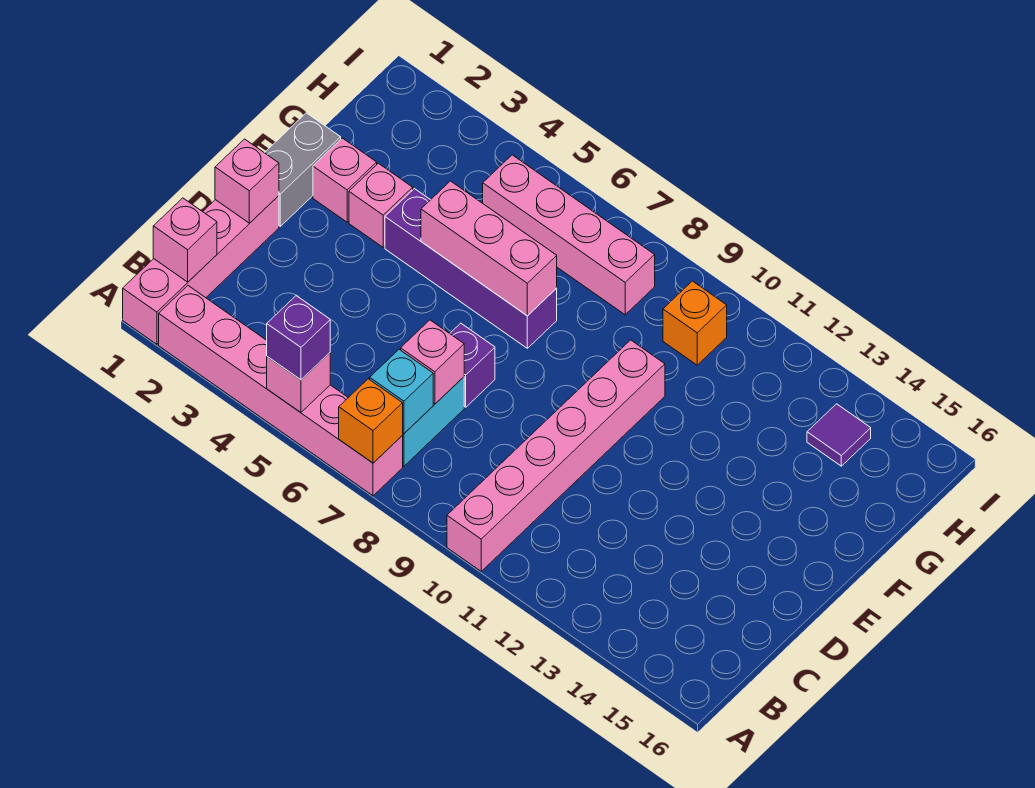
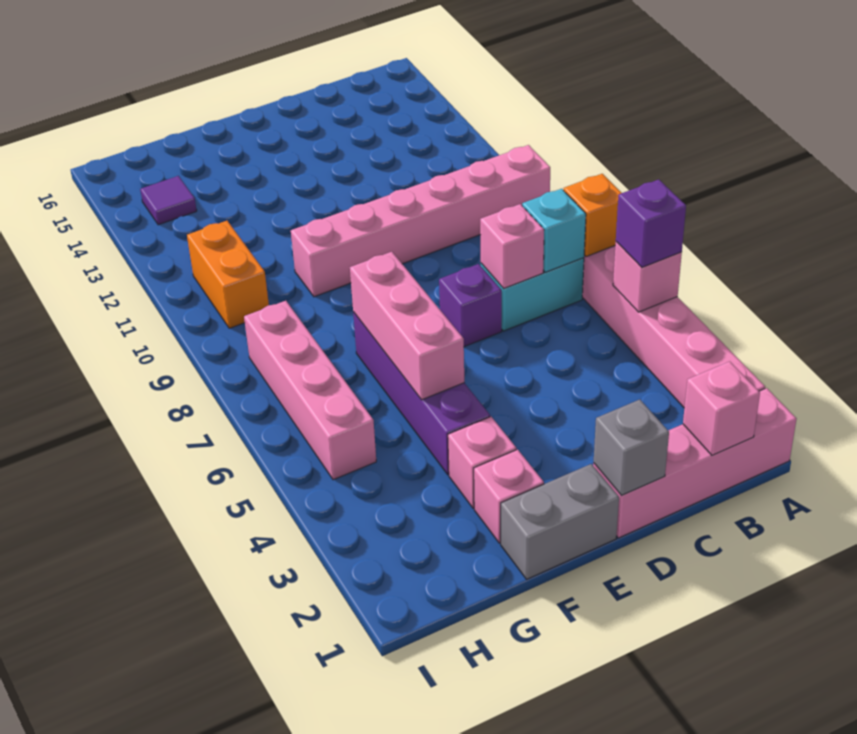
pink brick D1 level 2 -> grey brick D1 level 2
orange brick H10 level 1 -> orange brick H10:H11 level 1

